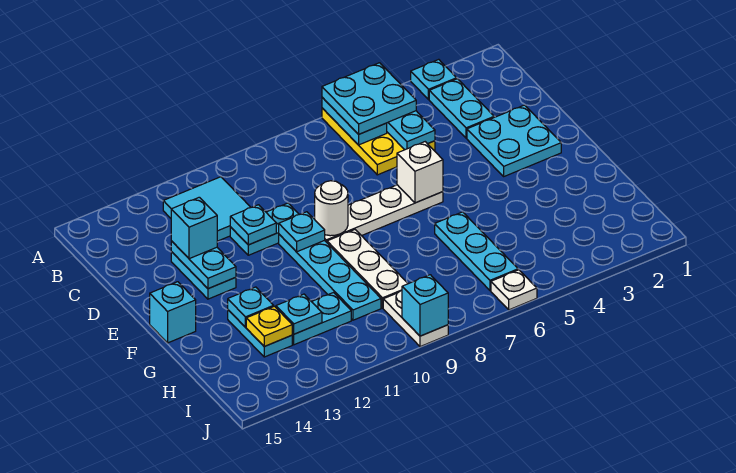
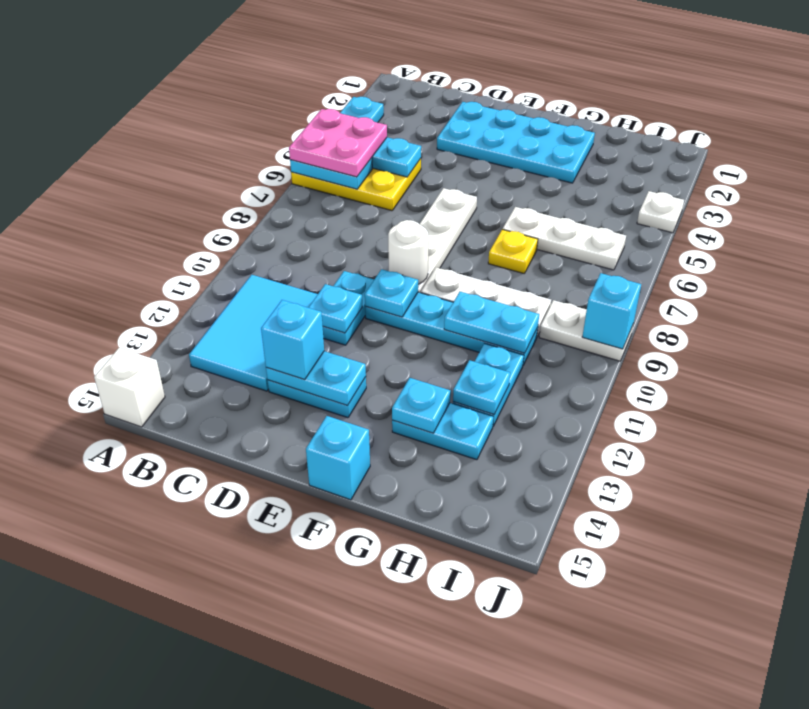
cyan plate A5:B6 level 3 -> pink plate A5:B6 level 3
cyan plate B3:C3 level 1 -> cyan plate G10:H10 level 2
cyan tile B11:C12 level 1 -> cyan tile B11:C13 level 1
cyan plate D2:E3 level 1 -> cyan plate D2:G3 level 1
white brick E6 level 2 -> white brick A15 level 1
cyan plate G6:I6 level 1 -> white plate G6:I6 level 1
yellow plate H13 level 2 -> yellow plate G7 level 1
white plate J6 level 1 -> white plate J4 level 1

